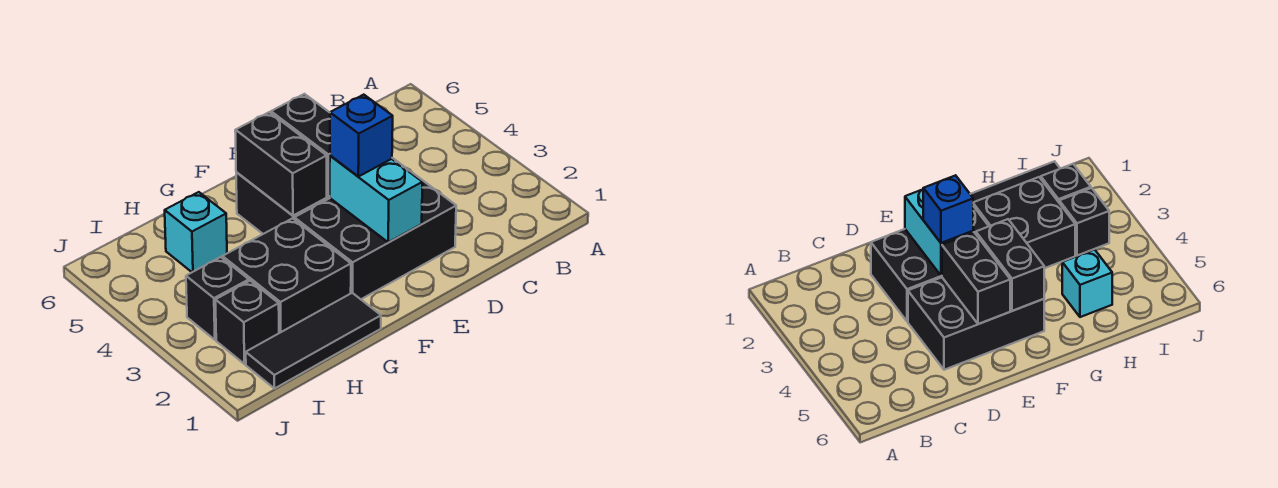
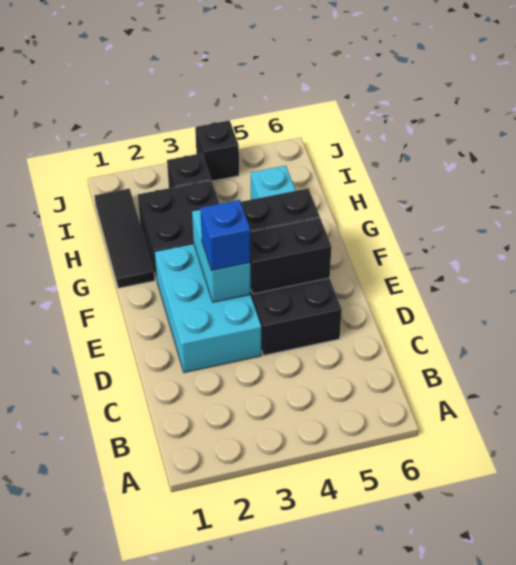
black brick D2:F3 level 1 -> cyan brick D2:F3 level 1
cyan brick E2:E3 level 2 -> cyan brick E3:F3 level 2
black brick I2 level 1 -> black brick J4 level 1

